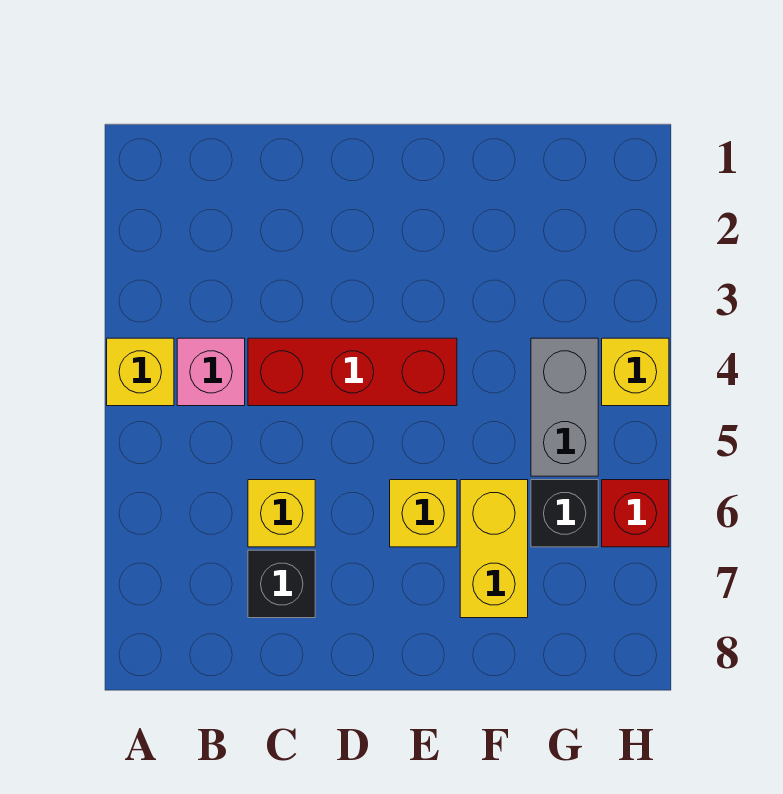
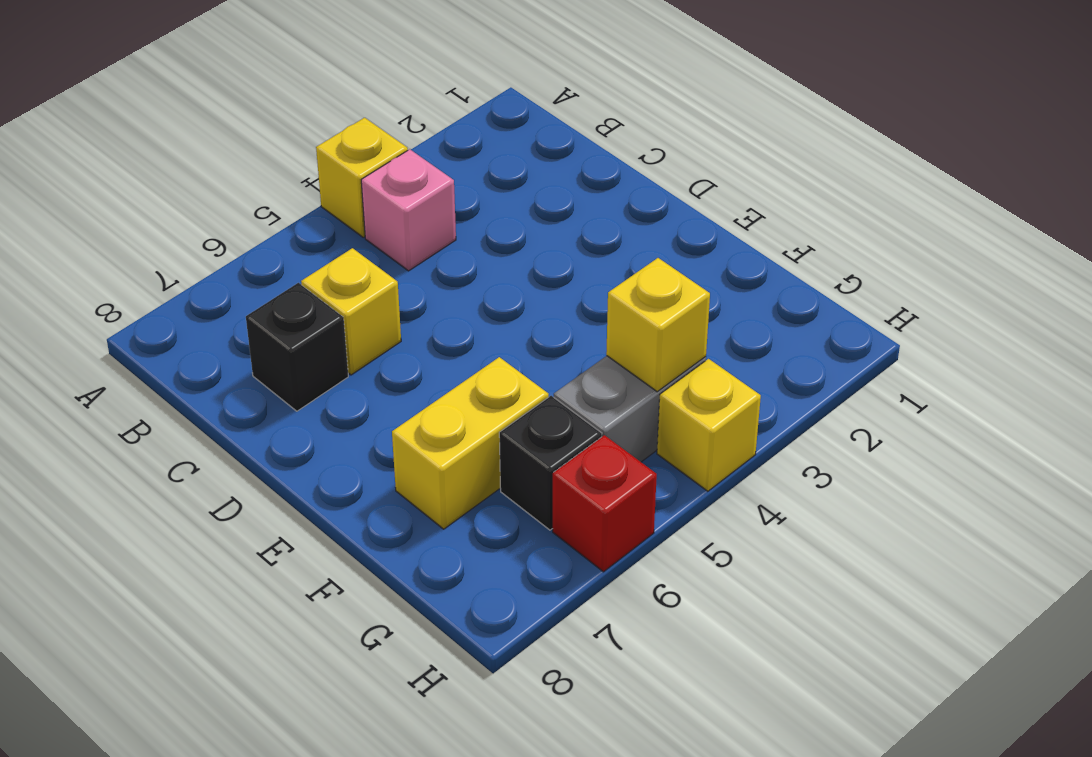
red brick C4:E4 level 1 -> none
yellow brick E6 level 1 -> yellow brick G4 level 2

